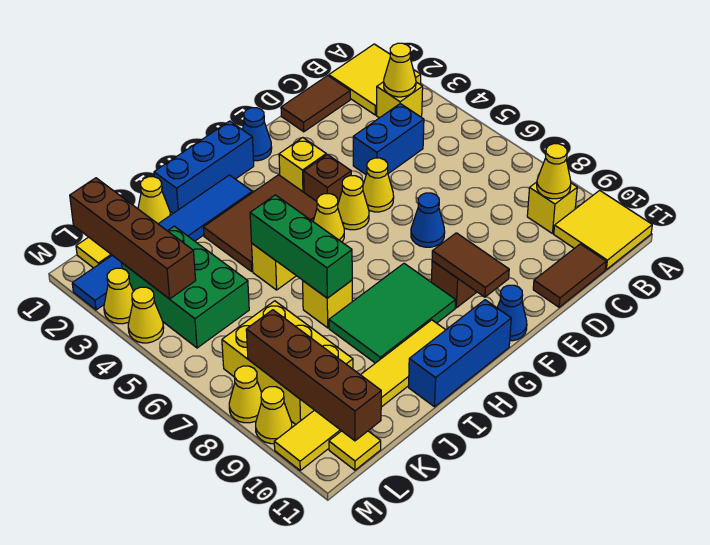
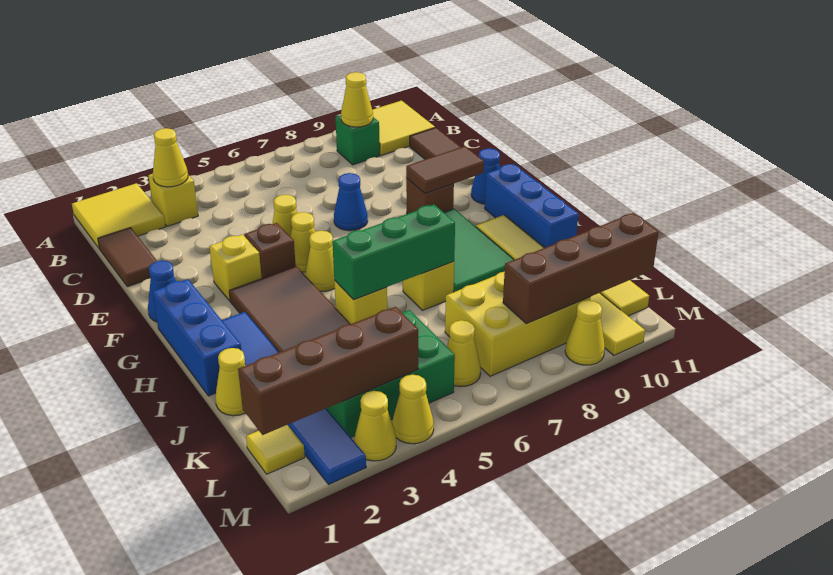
yellow brick B9 level 1 -> green brick B9 level 1
blue brick C4:D4 level 1 -> none
yellow cone M8 level 1 -> yellow cone L6 level 1

